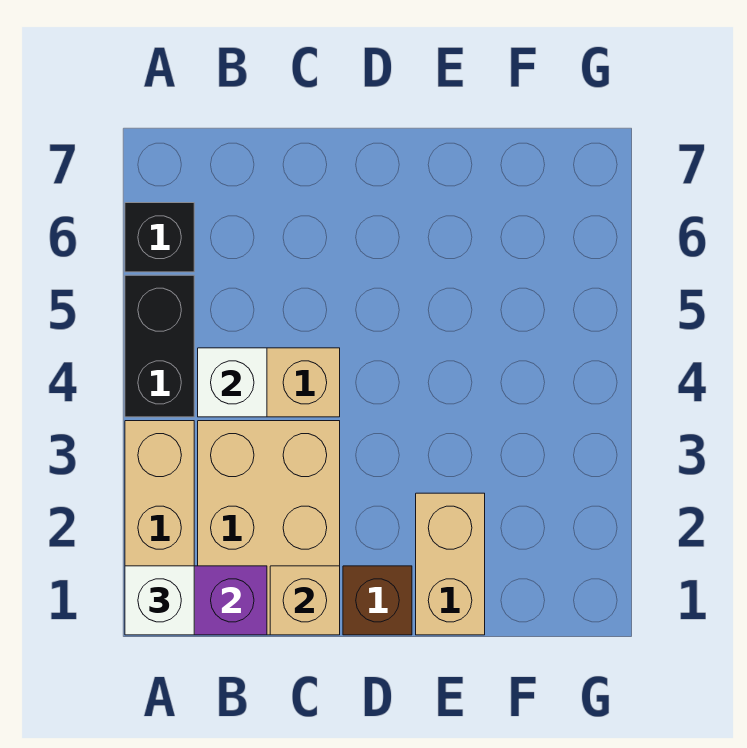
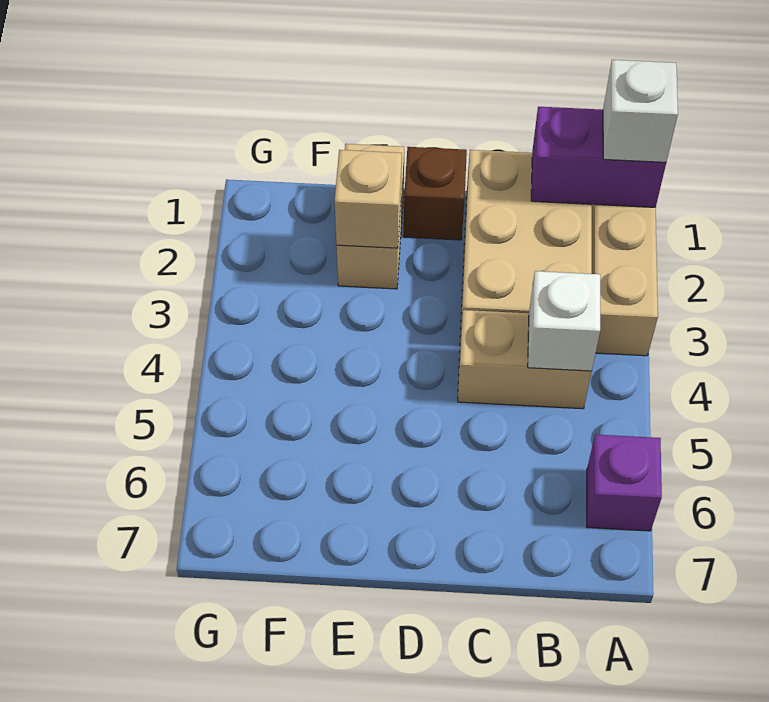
black brick A4:A5 level 1 -> none
black brick A6 level 1 -> purple brick A6 level 1
tan brick C1 level 2 -> tan brick E2 level 2

